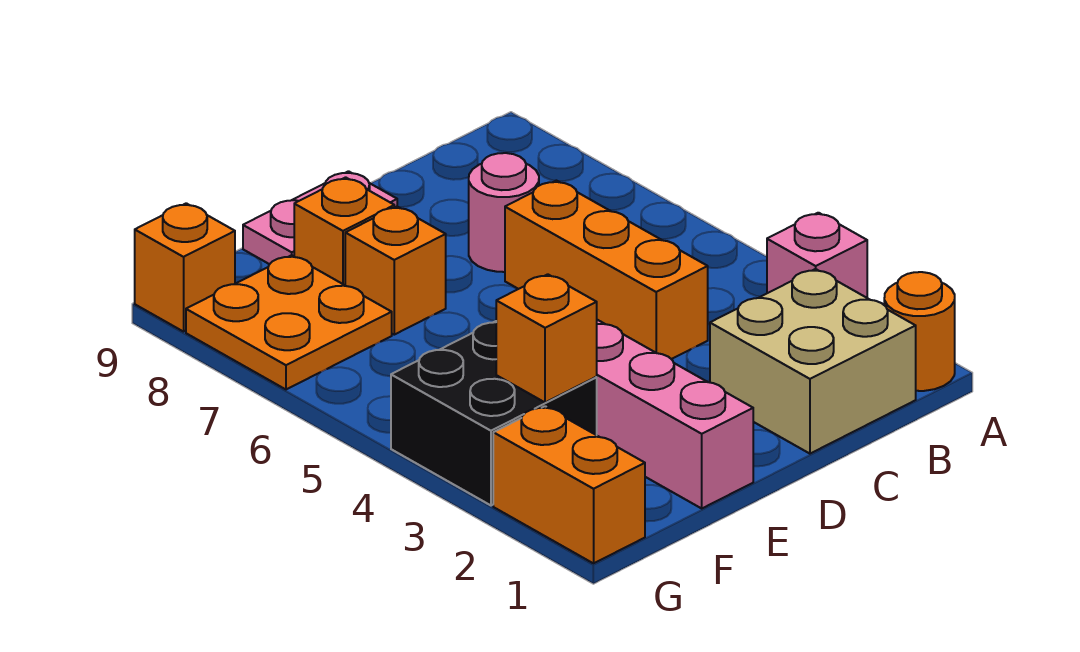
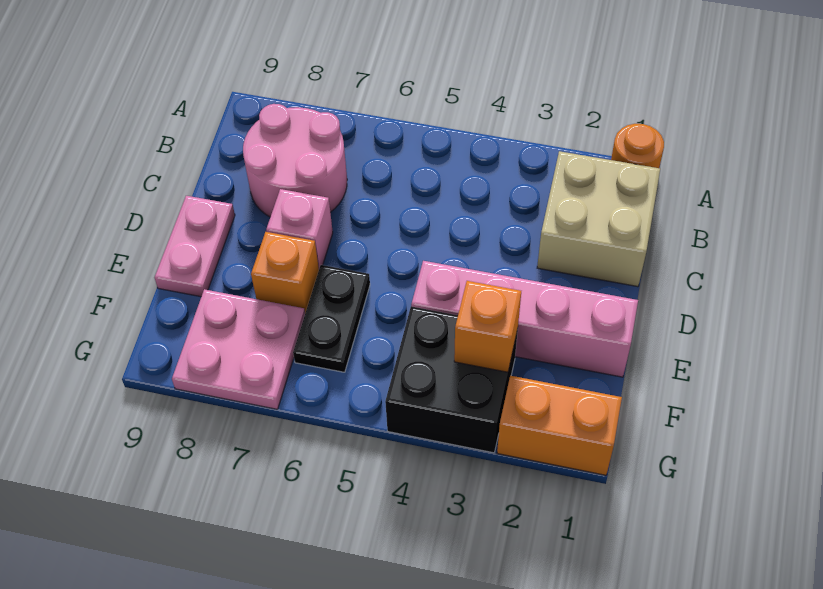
pink brick A3 level 1 -> pink brick D7 level 1
orange brick C4:C6 level 1 -> none
pink round brick C7 level 1 -> pink round brick B7:C8 level 1
none -> black plate E6:F6 level 1
orange brick E8 level 1 -> none
orange plate F7:G8 level 1 -> pink plate F7:G8 level 1
orange brick G9 level 1 -> none

